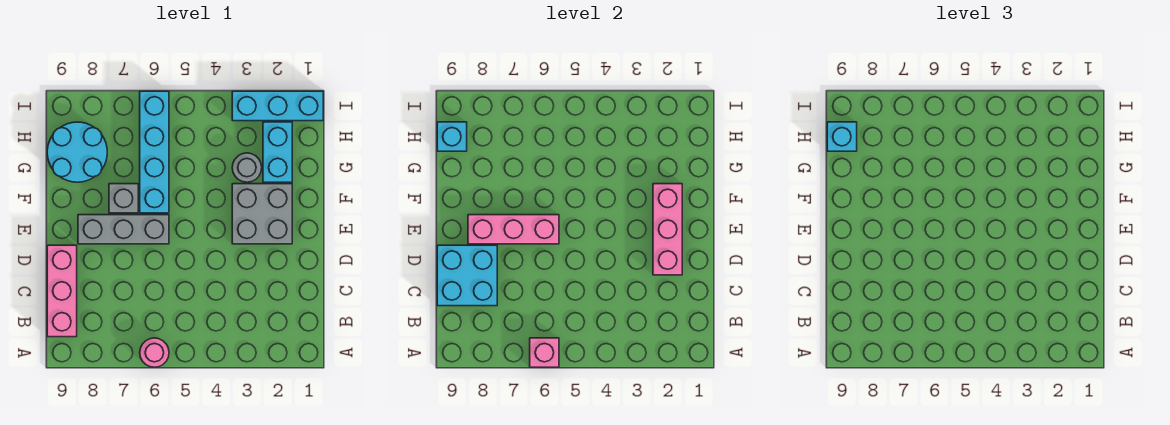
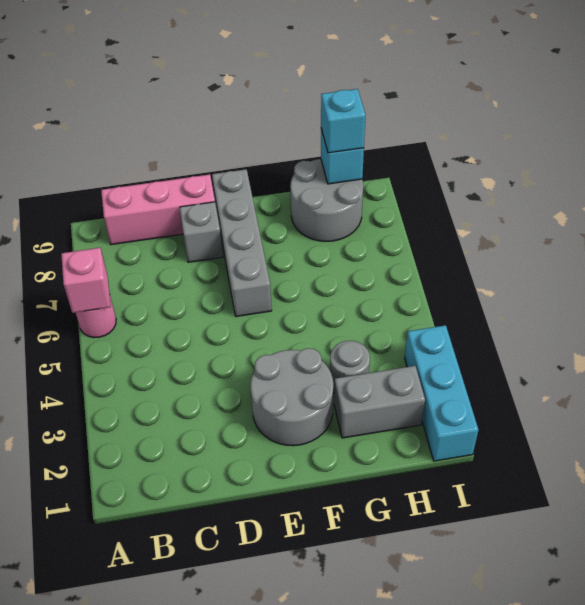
cyan brick C8:D9 level 2 -> none
pink brick D2:F2 level 2 -> none
grey brick E2:F3 level 1 -> grey round brick E2:F3 level 1
grey brick E6:E8 level 1 -> grey brick E6:E9 level 1
pink brick E6:E8 level 2 -> none
cyan brick F6:I6 level 1 -> none
grey brick F7 level 1 -> grey brick D8 level 1
cyan brick G2:H2 level 1 -> grey brick G2:H2 level 1
cyan round brick G8:H9 level 1 -> grey round brick G8:H9 level 1

